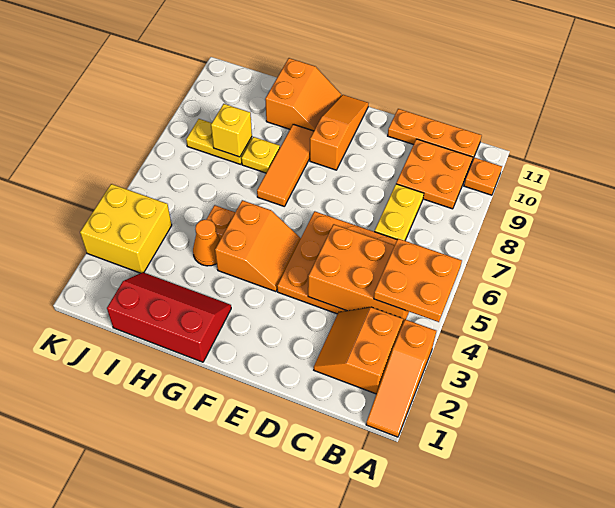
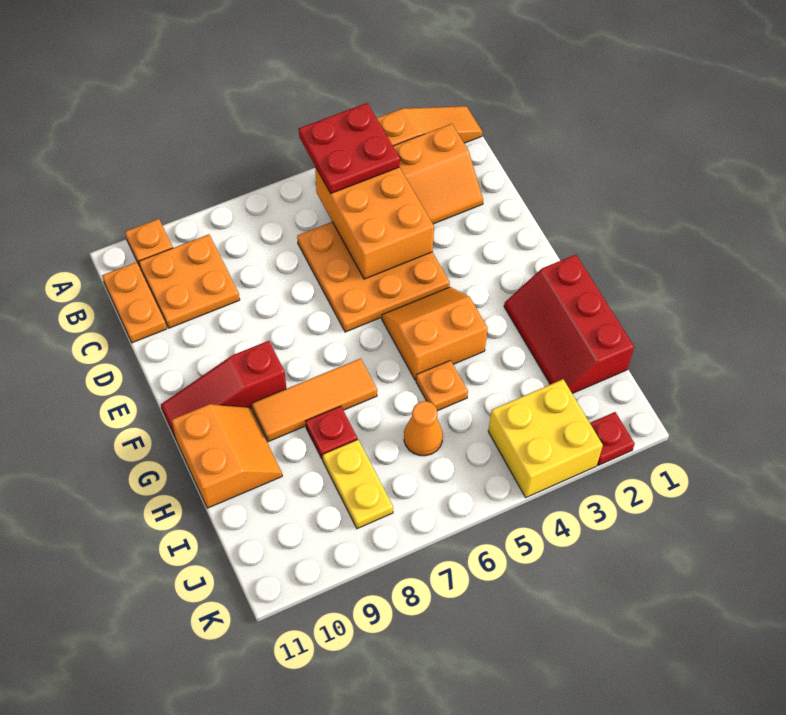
orange plate A4:B5 level 3 -> red plate A4:B5 level 3
orange plate B11:D11 level 1 -> orange plate B11:C11 level 1
yellow plate C7:C8 level 1 -> none
orange slope F9:F11 level 1 top 9 -> red slope F9:F11 level 1 top 9
orange slope G10:H11 level 1 top H -> orange slope G10:H11 level 1 top 11
orange cone H4 level 1 -> orange cone I6 level 1
yellow plate H8 level 1 -> red plate H8 level 1
yellow brick I8 level 2 -> none
none -> red plate K2 level 1

